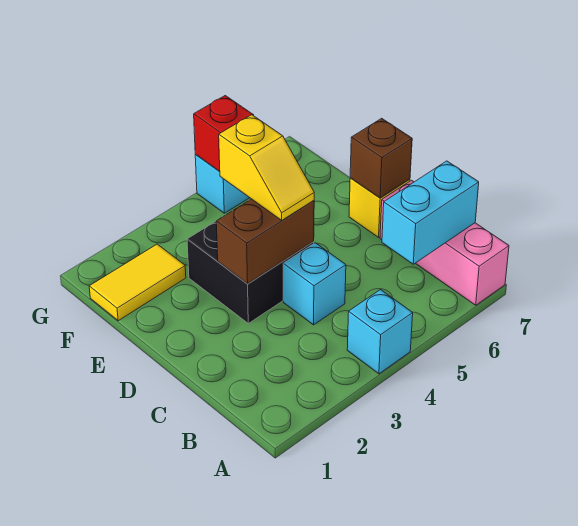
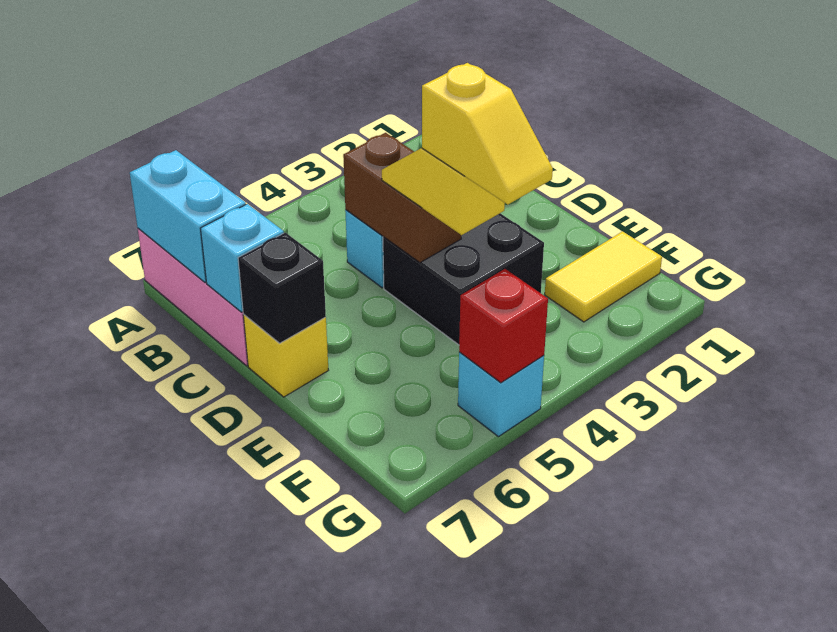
cyan brick A4 level 1 -> cyan brick C7 level 2
cyan brick B6:B7 level 2 -> cyan brick A7:B7 level 2
brown brick D3:D4 level 2 -> brown brick C4:D4 level 2
brown brick D7 level 2 -> black brick D7 level 2
none -> yellow slope E4:F4 level 4 top E

